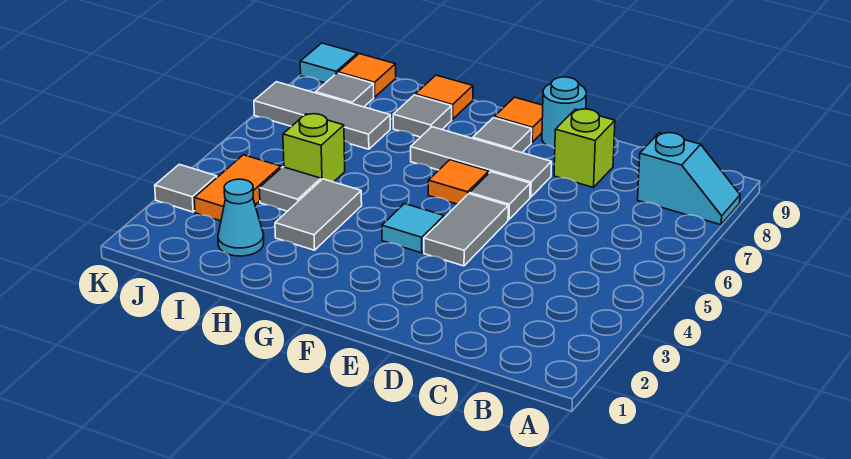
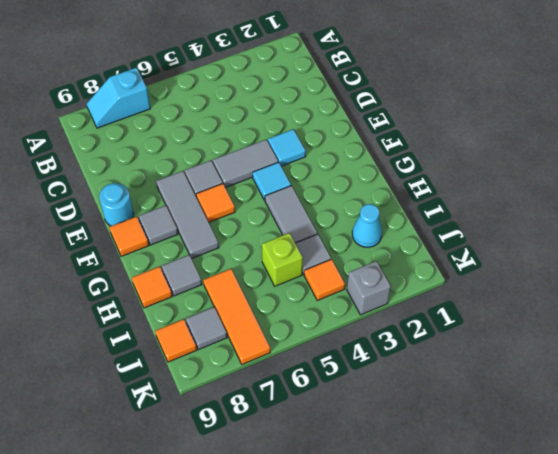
cyan slope A8:B8 level 1 top B -> cyan slope A7:A8 level 1 top 7
lime brick D8 level 1 -> none
grey tile H3:H4 level 1 -> grey tile G4:H4 level 1
grey tile I7:K7 level 1 -> orange tile I7:K7 level 1
orange tile J3:J4 level 1 -> orange tile J4 level 1
grey tile K3 level 1 -> grey brick K3 level 1
cyan tile K9 level 1 -> cyan tile E3 level 1

